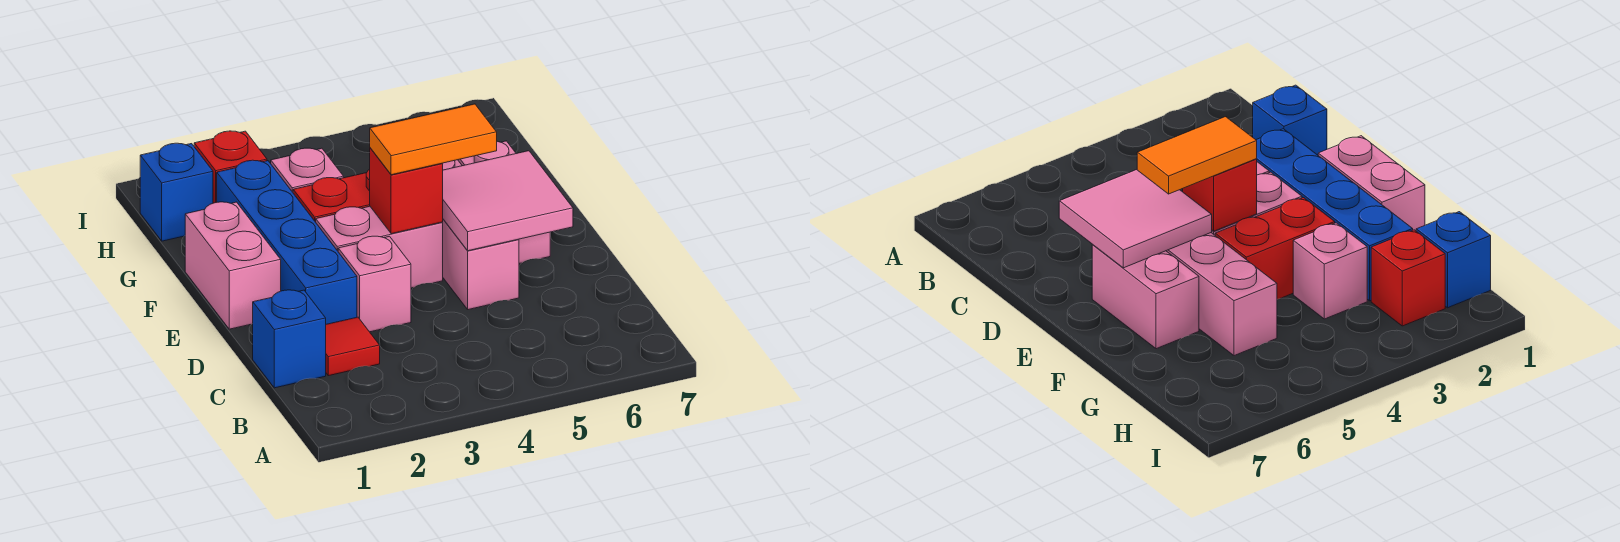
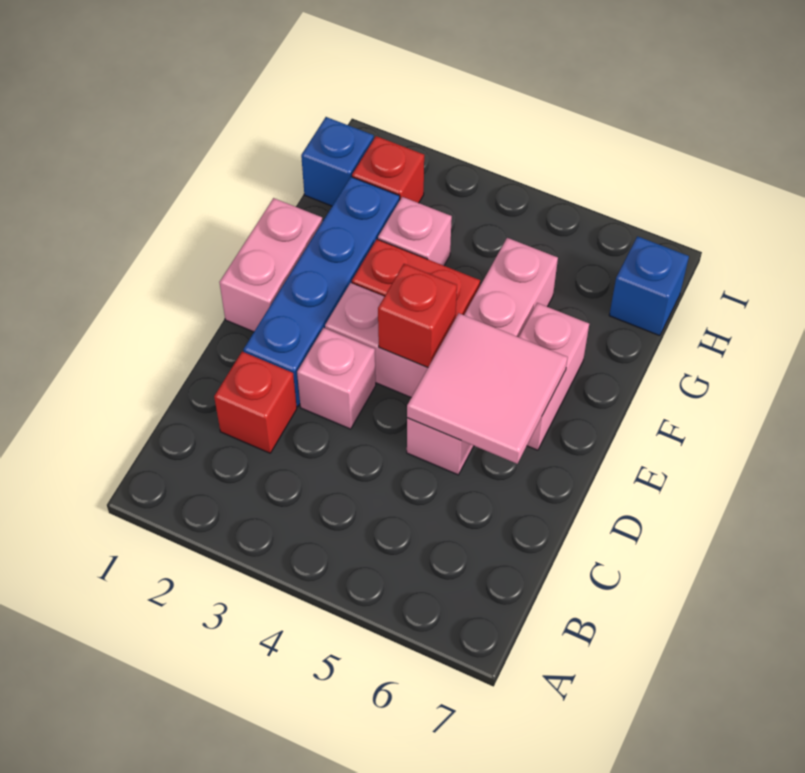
blue brick C1 level 1 -> blue brick H7 level 1
red tile C2 level 1 -> red brick C2 level 1
orange tile E4:E5 level 3 -> none

